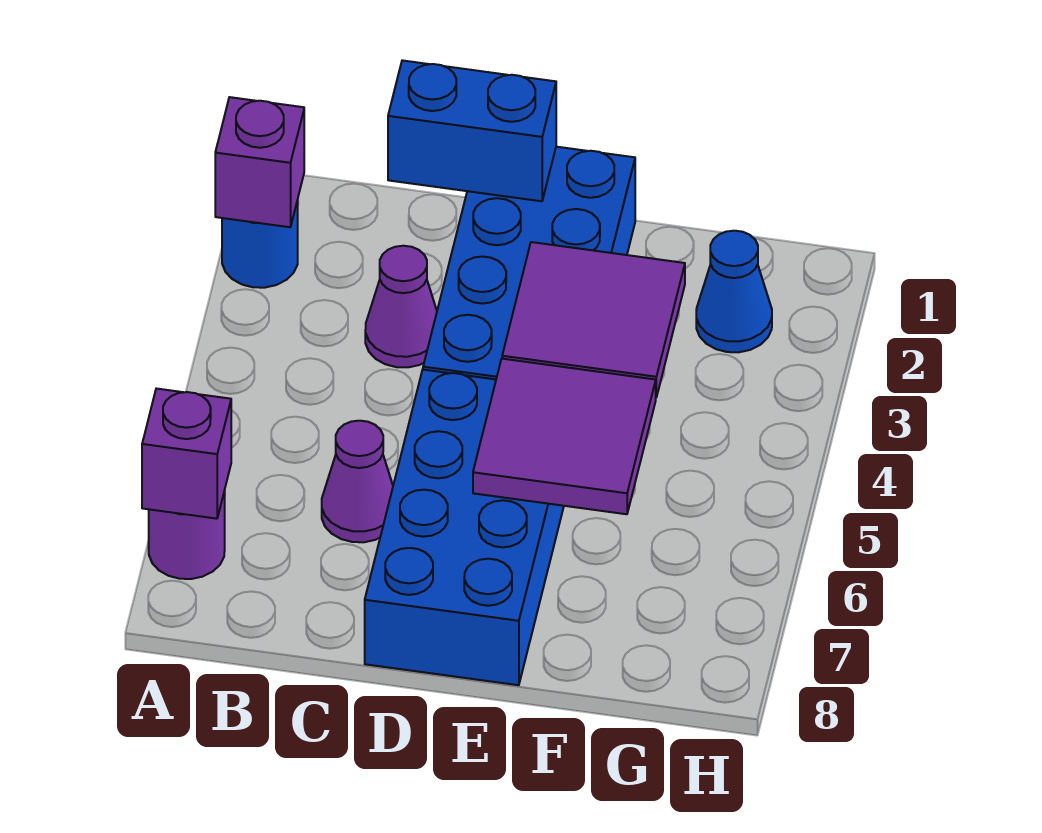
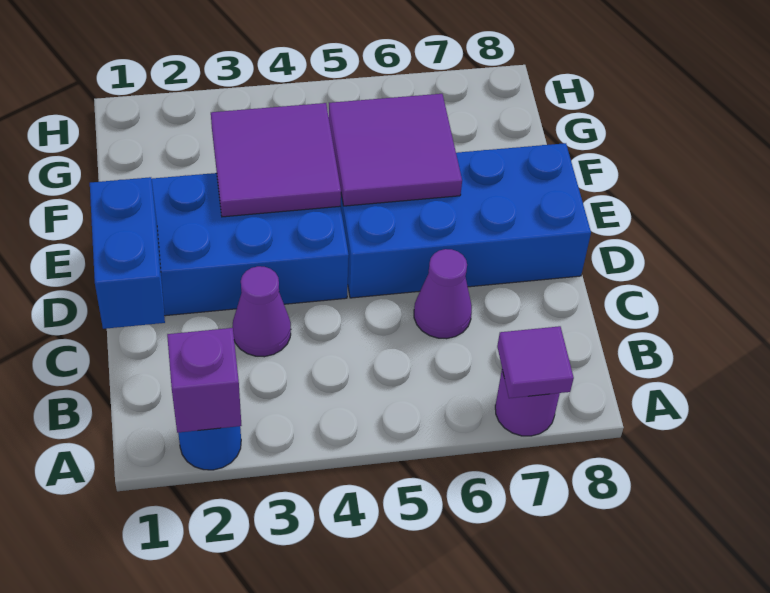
purple brick A7 level 2 -> purple tile A7 level 2
blue cone G2 level 1 -> none

